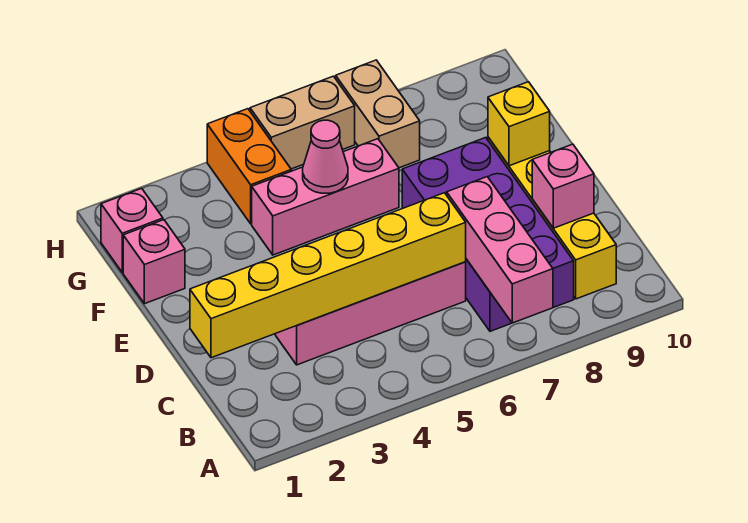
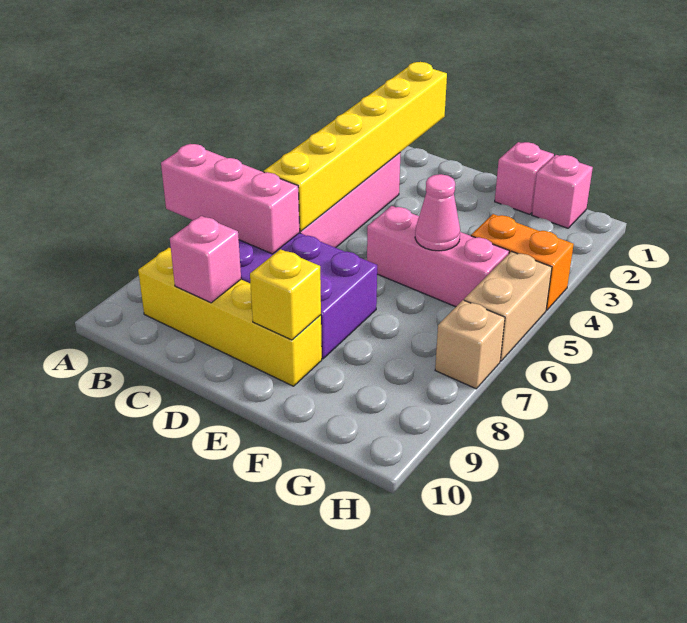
pink brick F4:F6 level 1 -> pink brick E5:G5 level 1
tan brick G7:H7 level 1 -> tan brick H7 level 1

